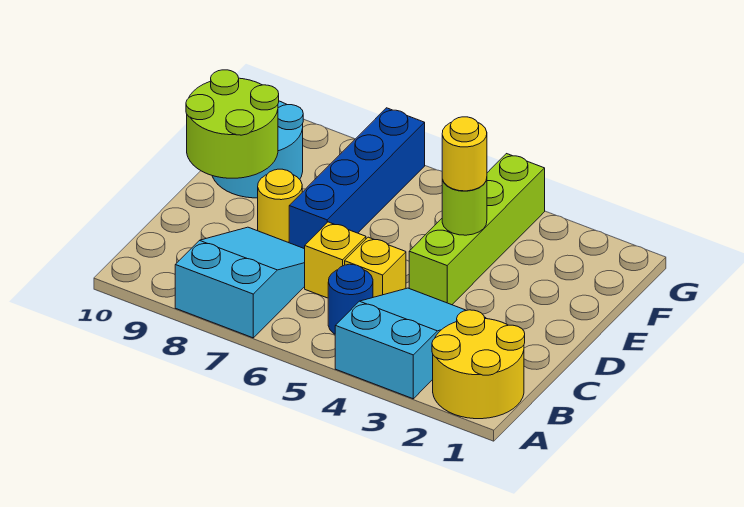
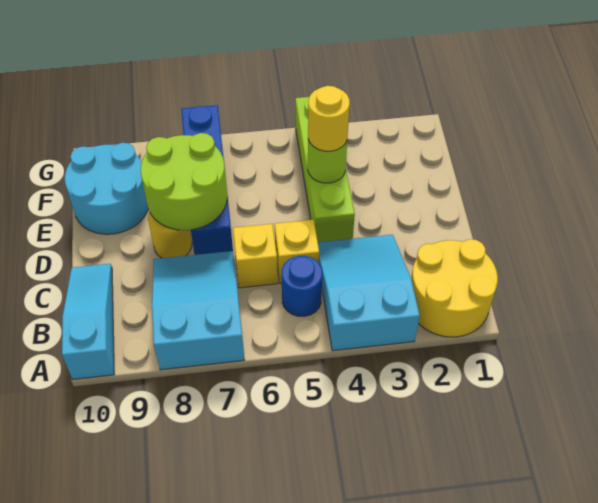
none -> cyan slope A10:C10 level 1 top A
lime round brick D9:E10 level 2 -> lime round brick D7:E8 level 2

